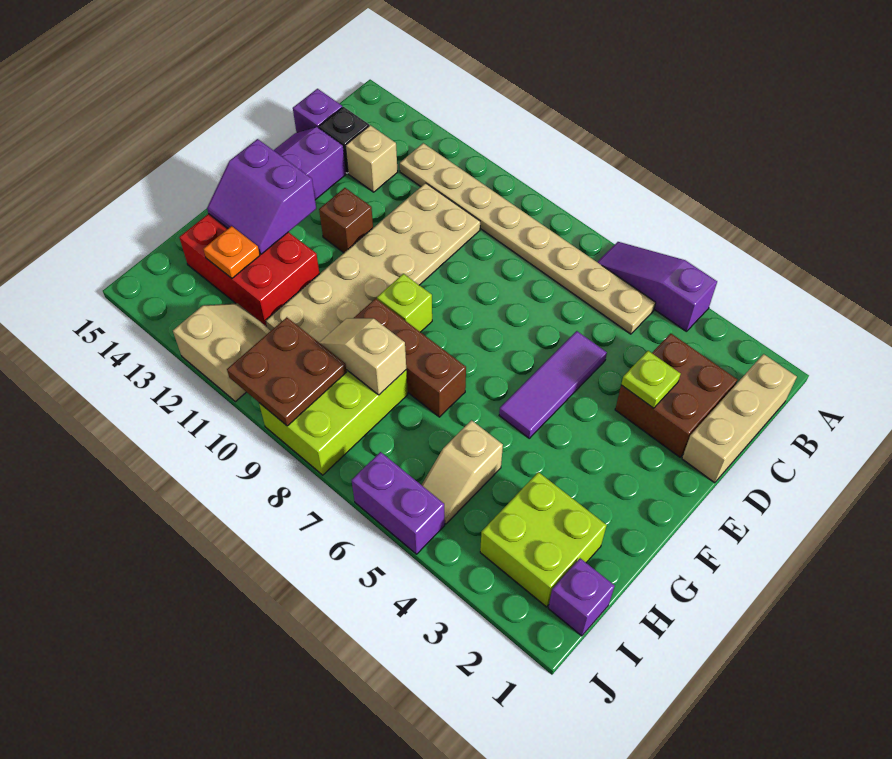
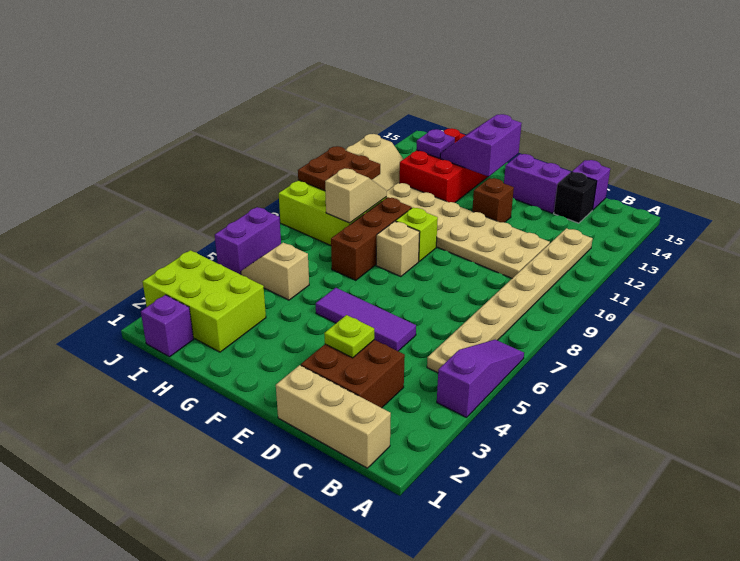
tan brick C13 level 1 -> tan brick F8 level 1
lime brick H2:I3 level 1 -> lime brick H2:J3 level 1
orange plate H13 level 2 -> purple plate H13 level 2

